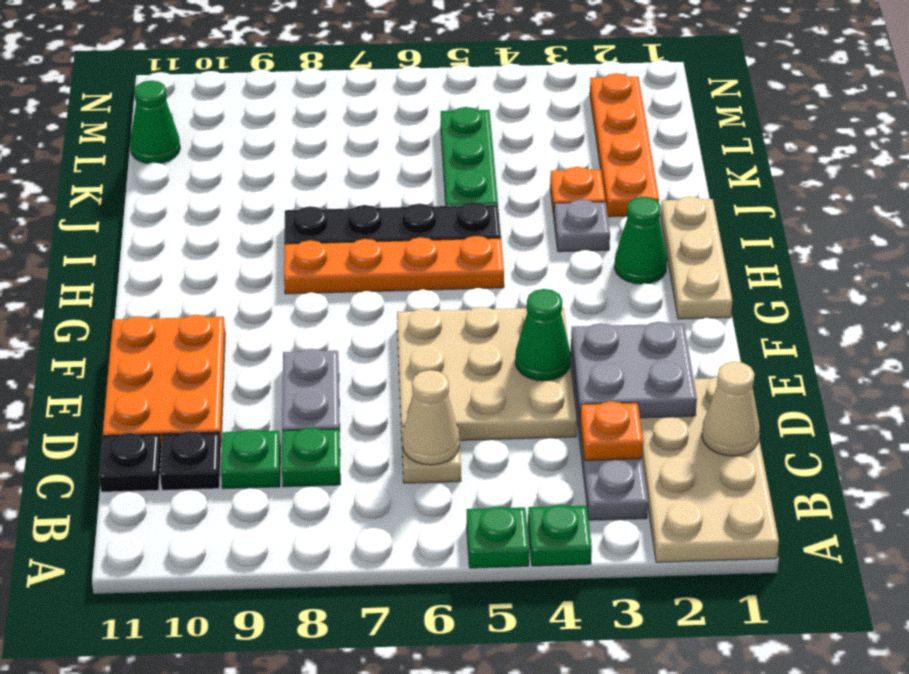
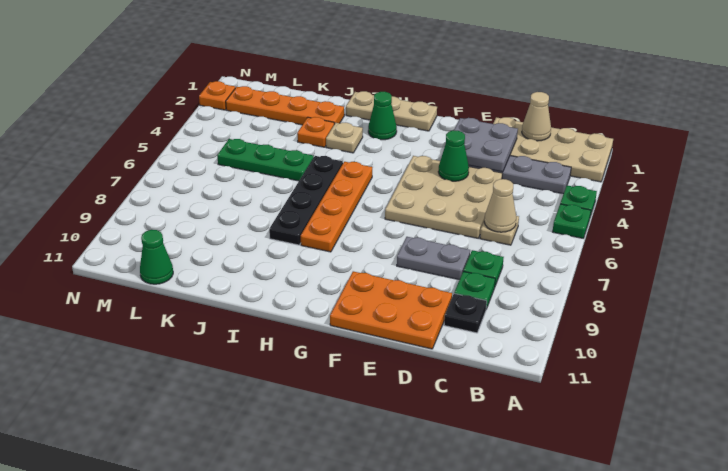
orange plate C3 level 2 -> orange plate N2 level 1
black plate C11 level 1 -> none
grey plate I3 level 1 -> tan plate I3 level 1

